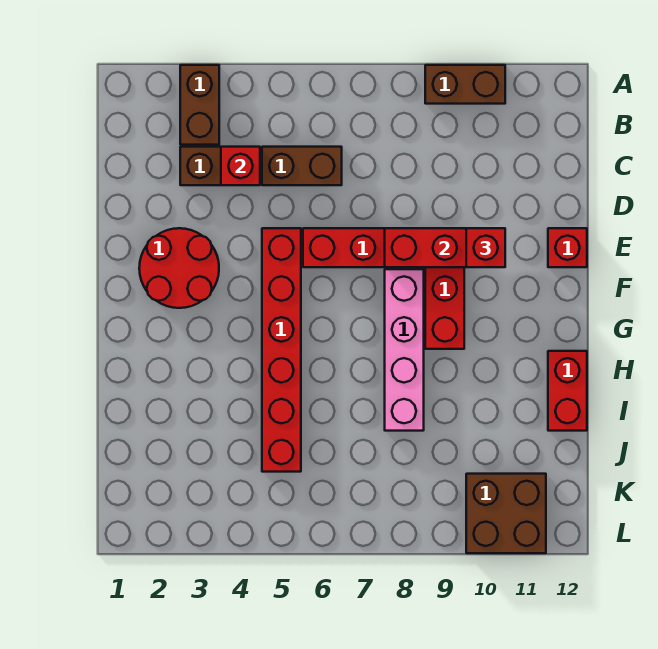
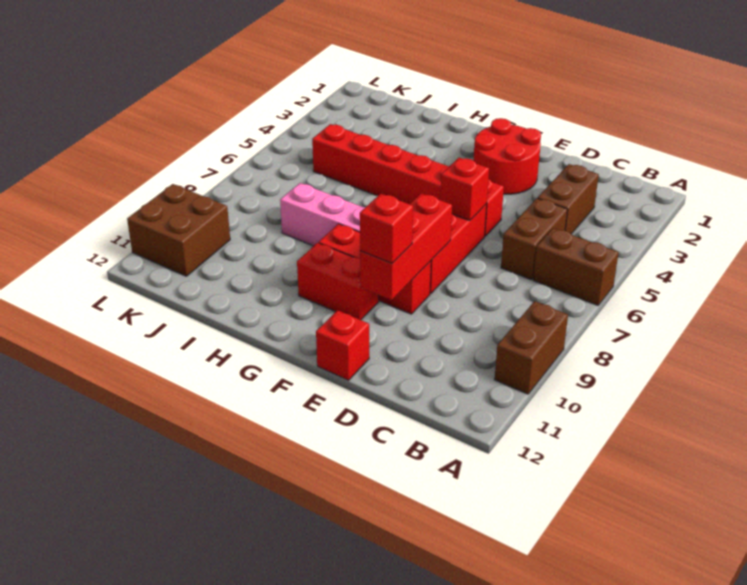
brown brick A3:B3 level 1 -> brown brick A6:B6 level 1
red brick C4 level 2 -> red brick E6 level 2
red brick H12:I12 level 1 -> red brick F10:G10 level 1

